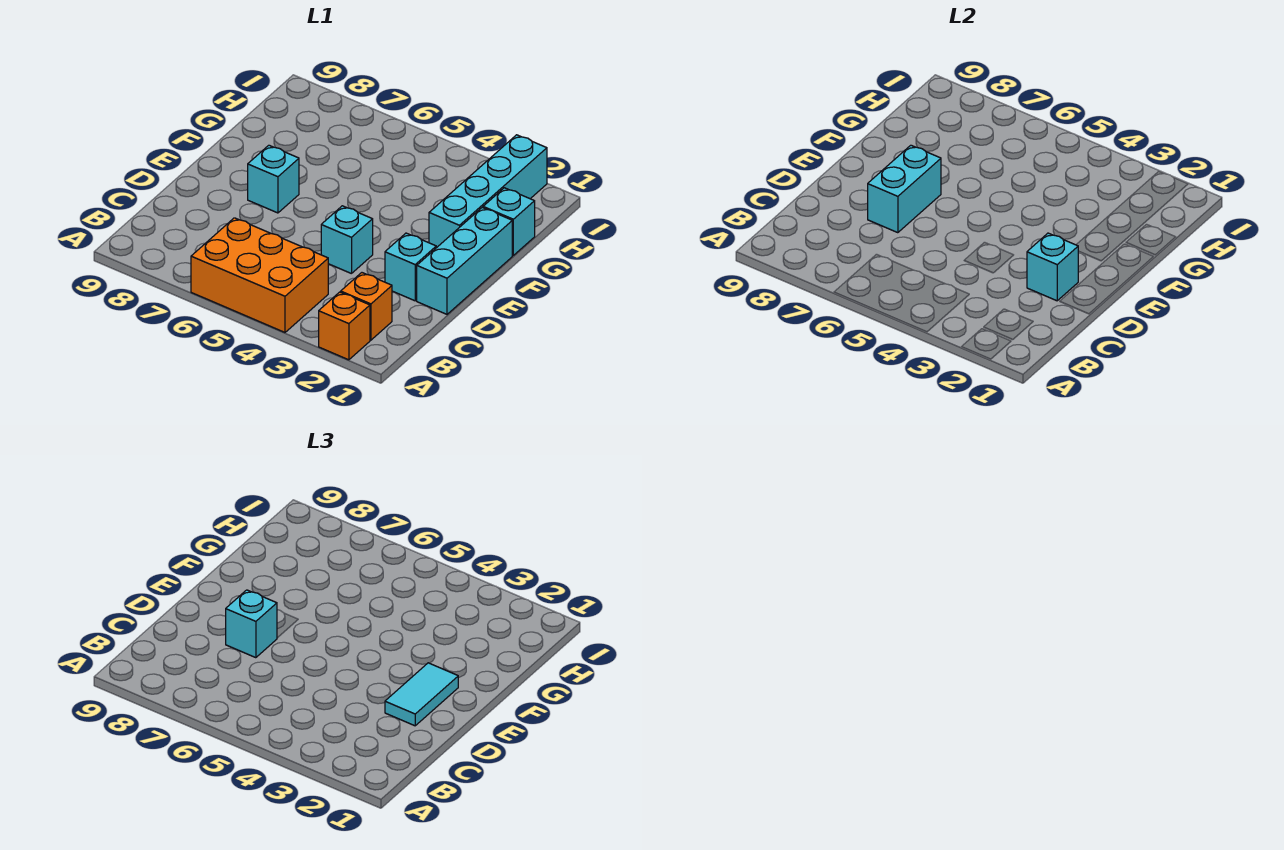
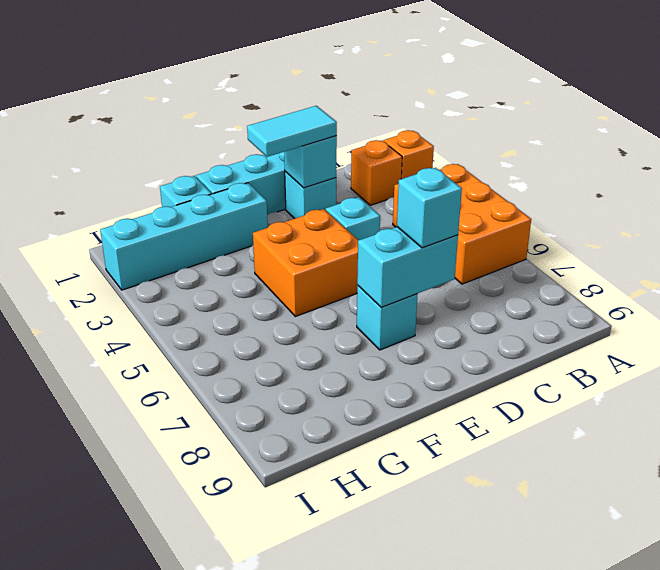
none -> orange brick E4:F5 level 1

